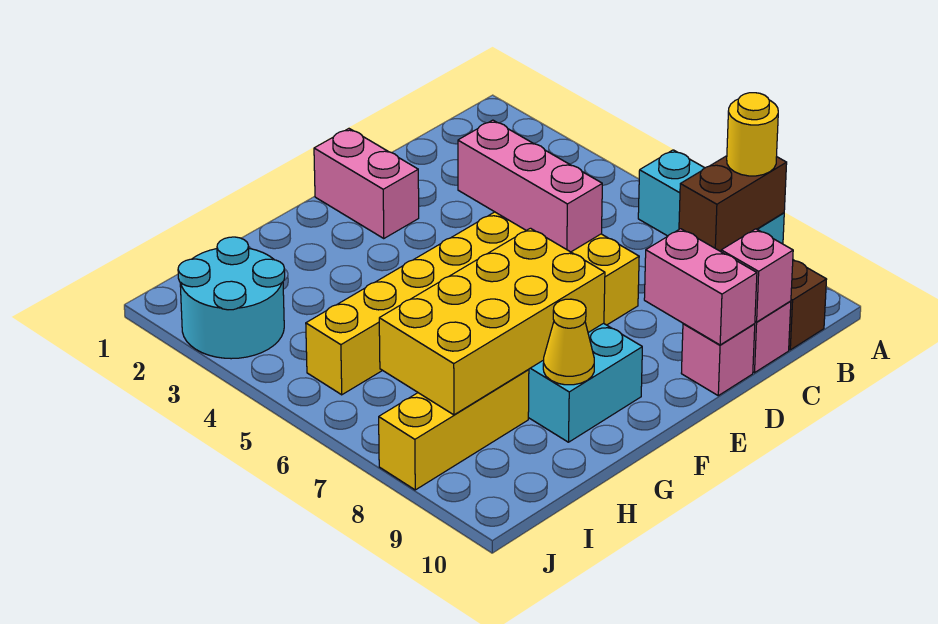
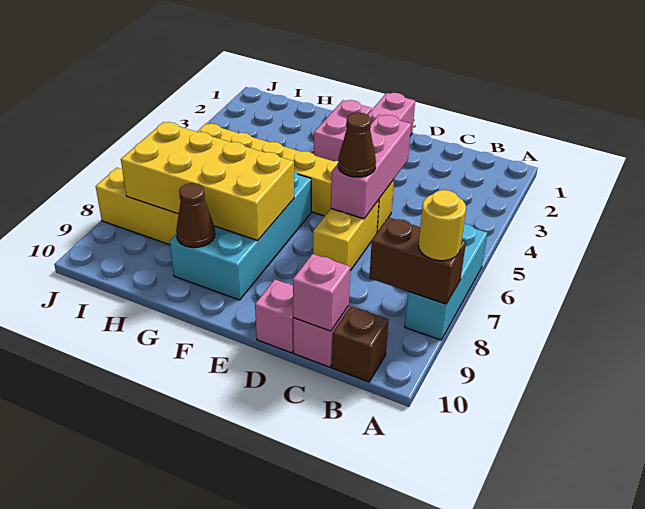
none -> brown cone D6 level 3
pink brick D9:D10 level 2 -> pink brick F2:F3 level 1
yellow cone G9 level 2 -> brown cone G9 level 2
cyan round brick I2:J3 level 1 -> none

